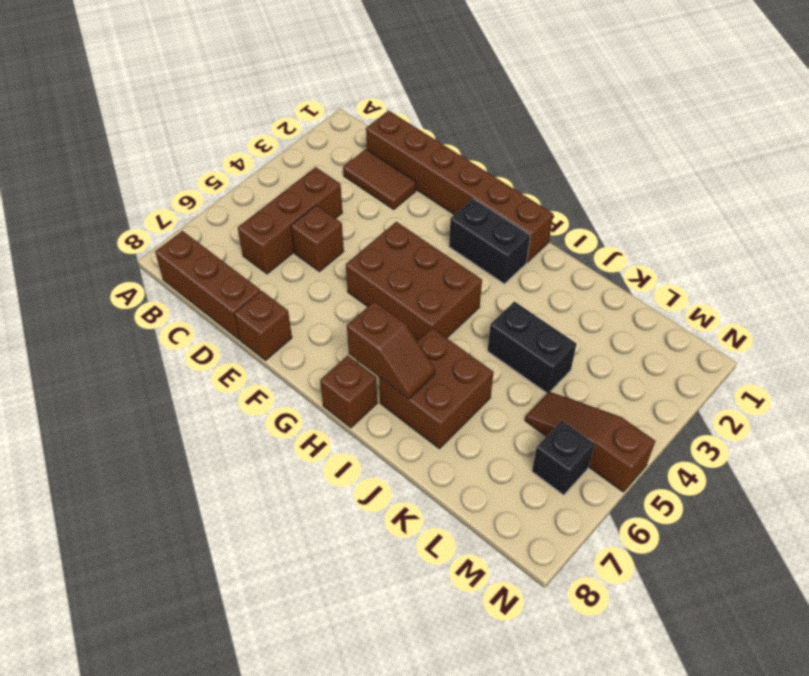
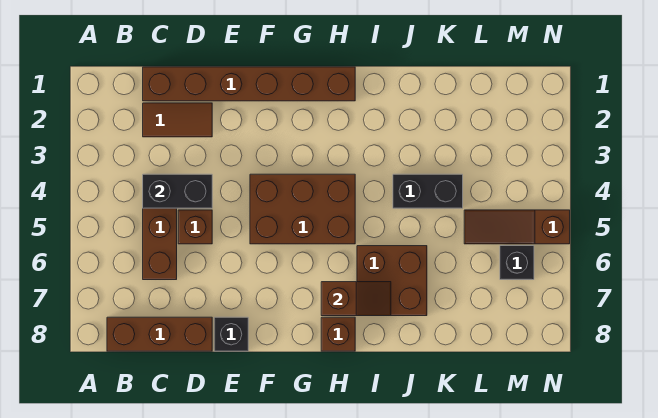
brown brick E8 level 1 -> black brick E8 level 1
black brick G2:H2 level 1 -> black brick C4:D4 level 2

